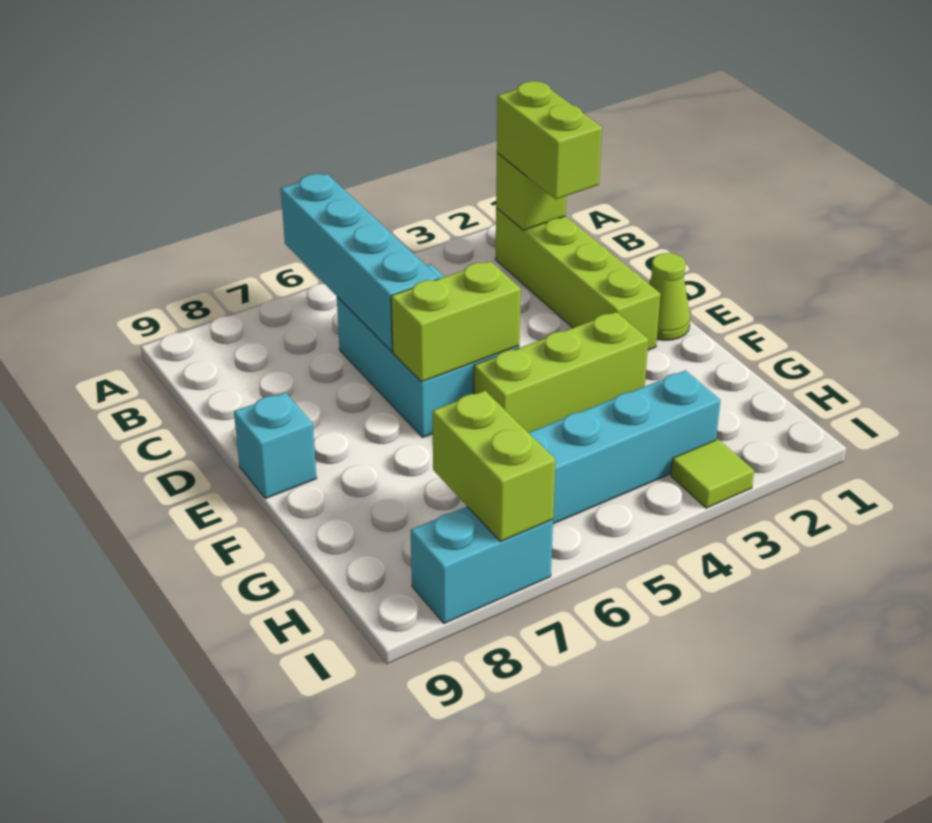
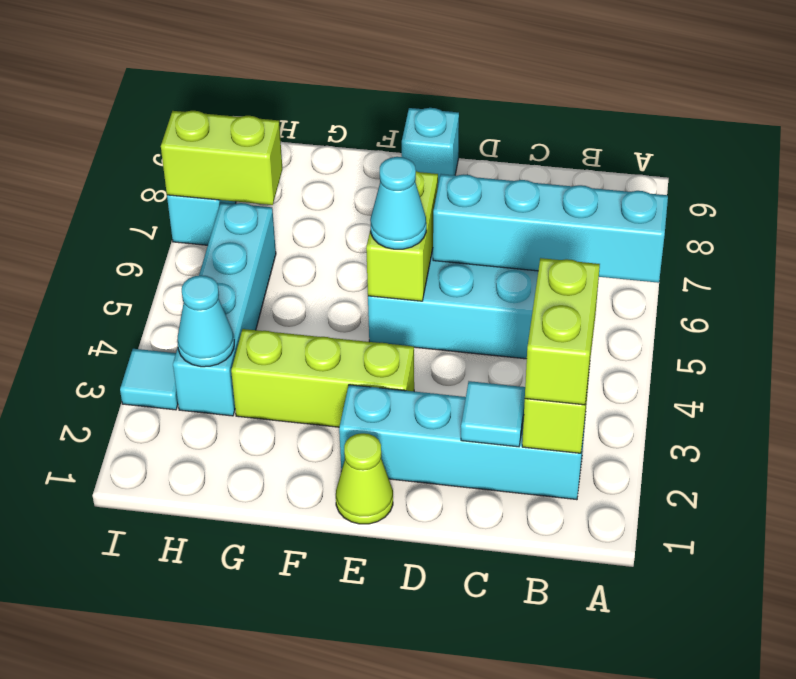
lime brick B2:E2 level 1 -> cyan brick B2:E2 level 1
lime brick B2:C2 level 3 -> lime brick B2:B3 level 3
none -> cyan tile C2 level 2
none -> cyan cone E5 level 3
lime brick F3:F5 level 1 -> lime brick E3:G3 level 1
none -> cyan cone H3 level 2
lime tile I3 level 1 -> cyan tile I3 level 1

